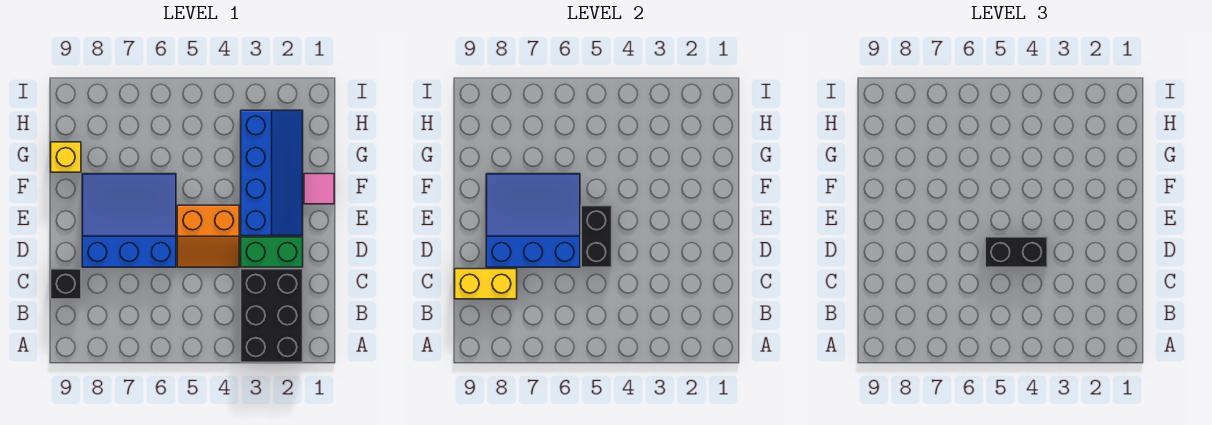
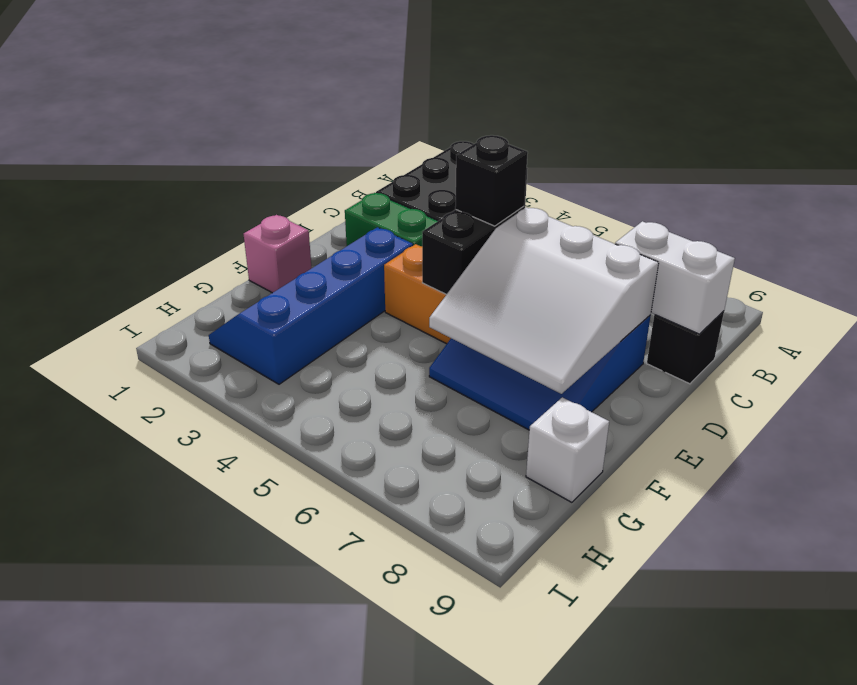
yellow brick C8:C9 level 2 -> white brick C8:C9 level 2
black brick D4:D5 level 3 -> black brick D5 level 3
blue slope D6:F8 level 2 top D -> white slope D6:F8 level 2 top D
pink tile F1 level 1 -> pink brick F1 level 1
yellow brick G9 level 1 -> white brick G9 level 1

